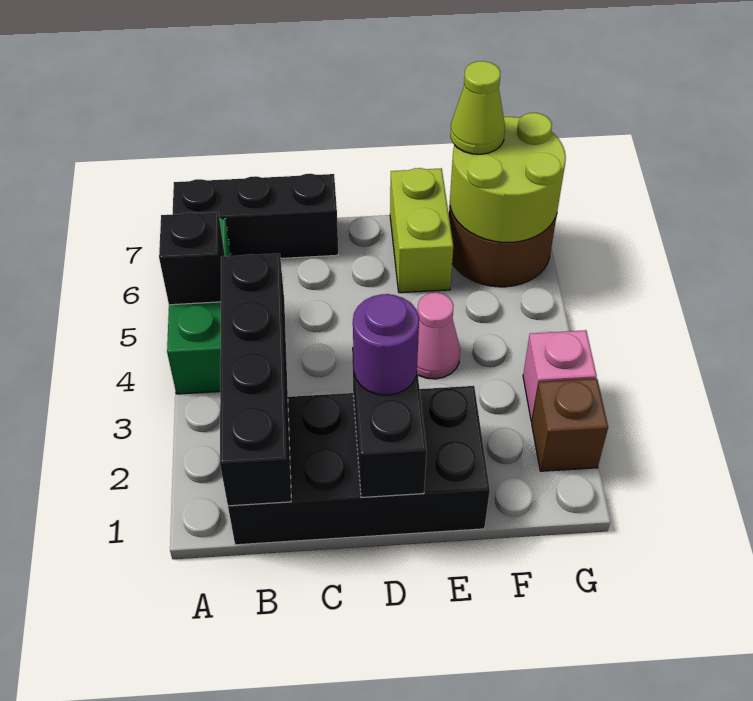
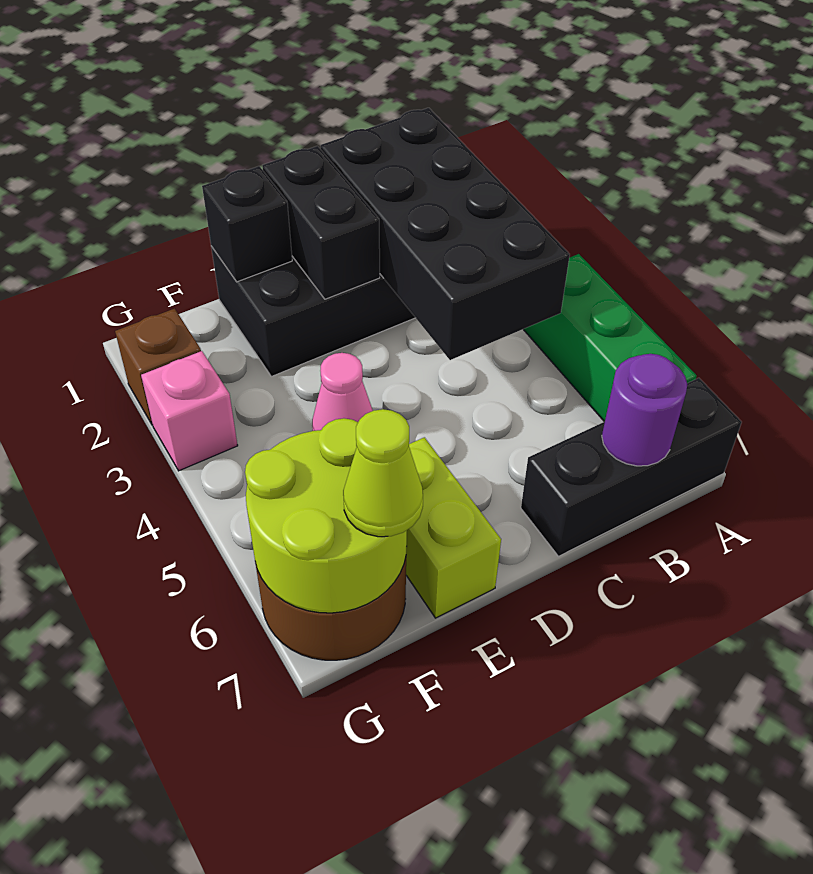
black brick A5 level 2 -> black brick E1 level 2
black brick B1:B4 level 2 -> black brick B1:C4 level 2
purple round brick D2 level 3 -> purple round brick B7 level 2

